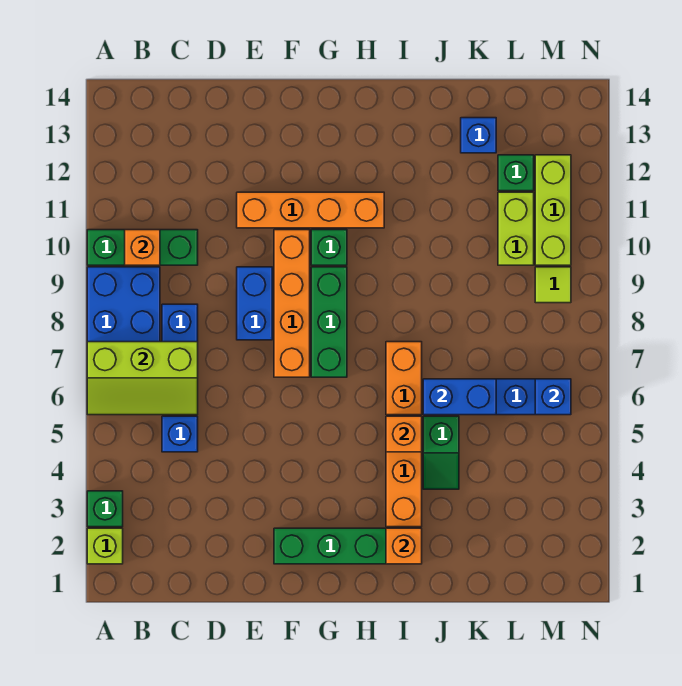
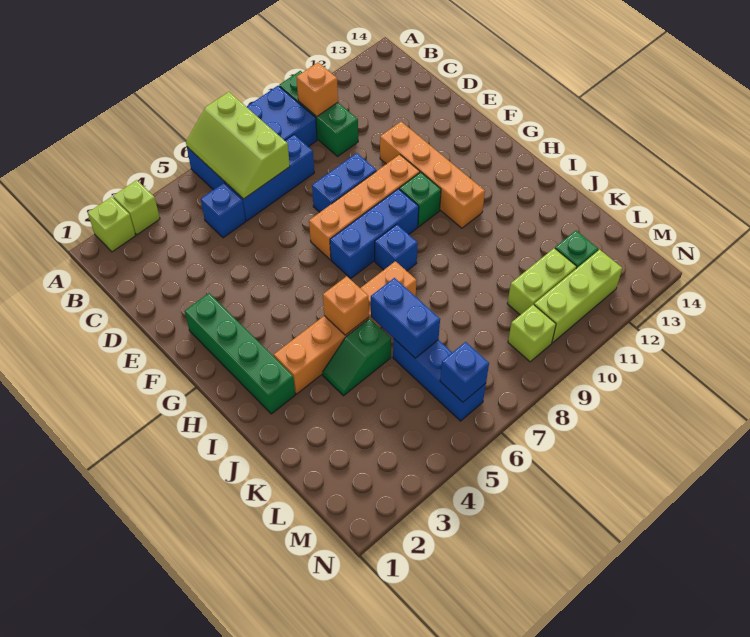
green brick A3 level 1 -> lime brick A3 level 1
green brick G7:G9 level 1 -> blue brick G7:G9 level 1
orange brick I2 level 2 -> none
blue brick K13 level 1 -> blue brick H8 level 1
lime tile M9 level 1 -> lime brick M9 level 1

